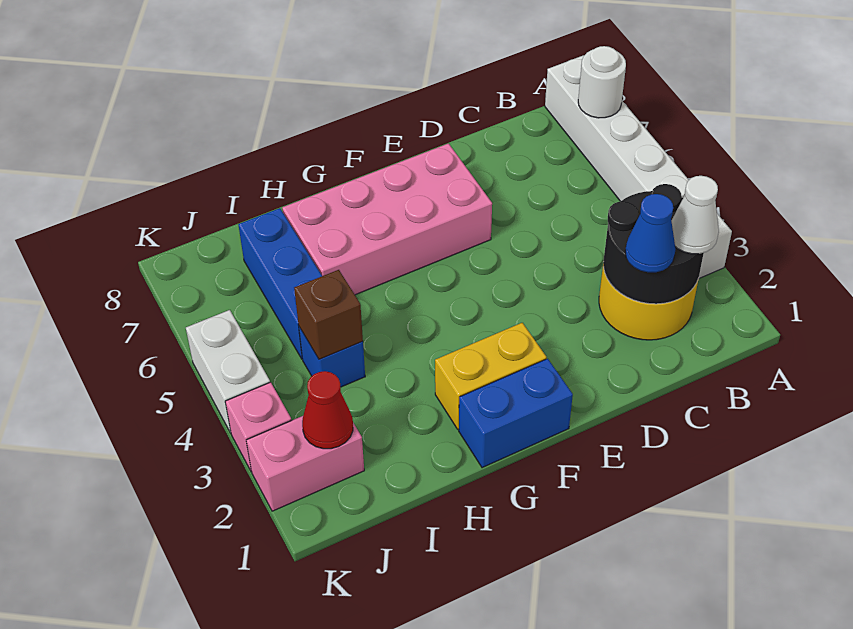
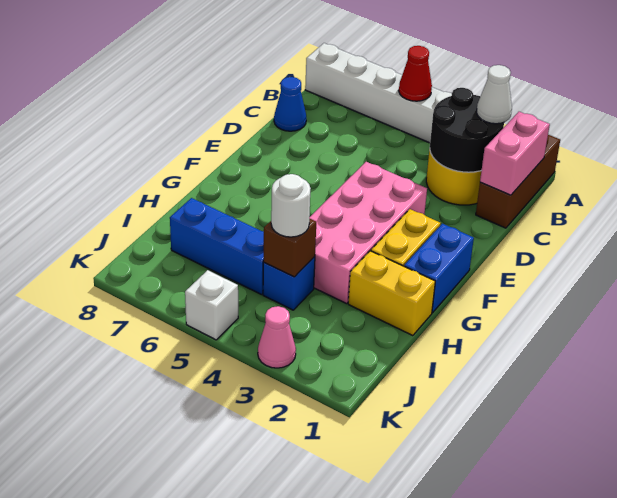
none -> brown brick A1:C1 level 1
white round brick A7 level 2 -> white round brick I4 level 3
blue cone C2 level 3 -> blue cone C8 level 1
pink brick E6:H7 level 1 -> pink brick E3:H4 level 1
none -> yellow brick H1:H2 level 1
pink brick J2:K2 level 1 -> pink brick B1:C1 level 2
red cone J2 level 2 -> red cone A5 level 2
pink brick K3 level 1 -> pink cone K3 level 1
white brick K4:K5 level 1 -> white brick K5 level 1

